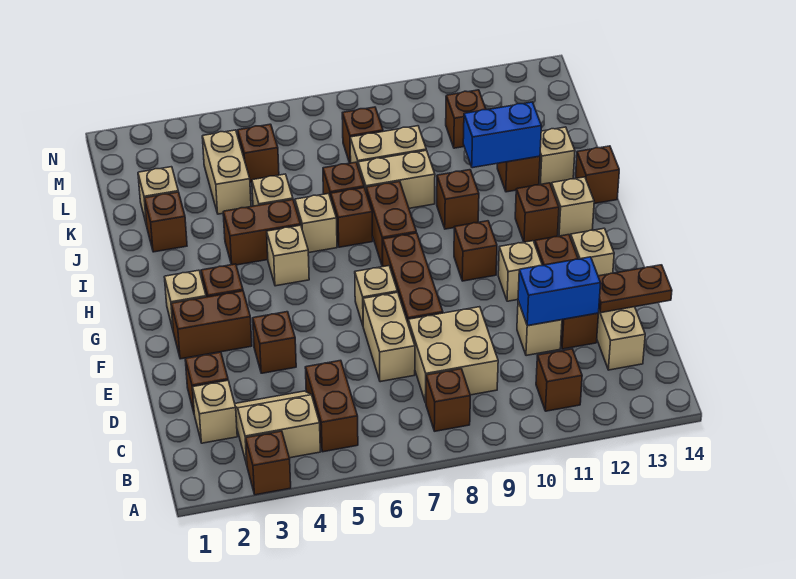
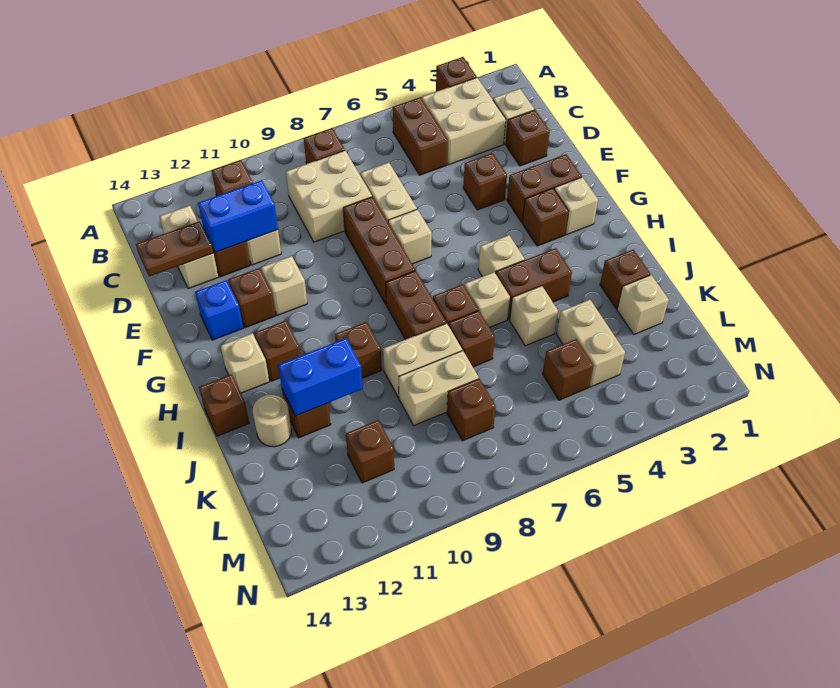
tan slope B3:C4 level 1 top B -> tan brick B3:C4 level 1
tan brick F13 level 1 -> blue brick F13 level 1
brown brick G10 level 1 -> none
tan brick J13 level 1 -> tan round brick J13 level 1

